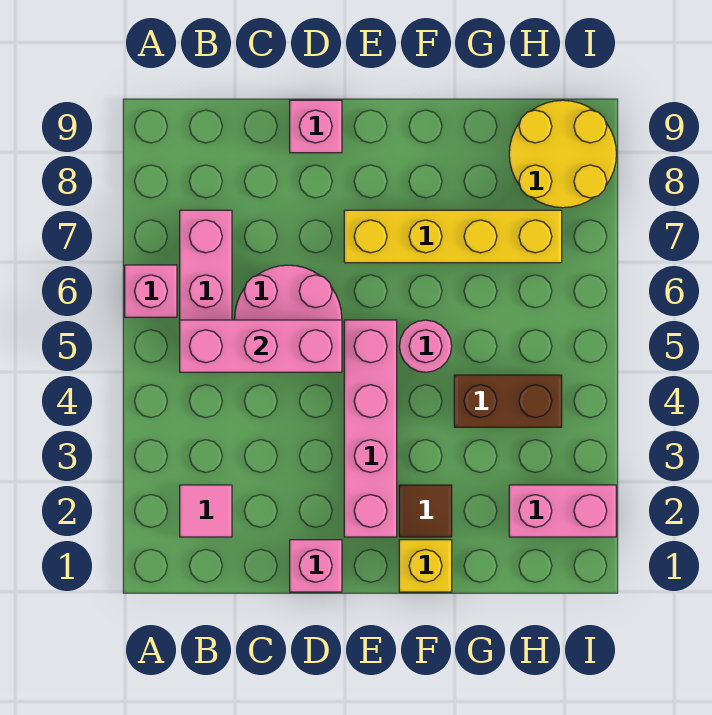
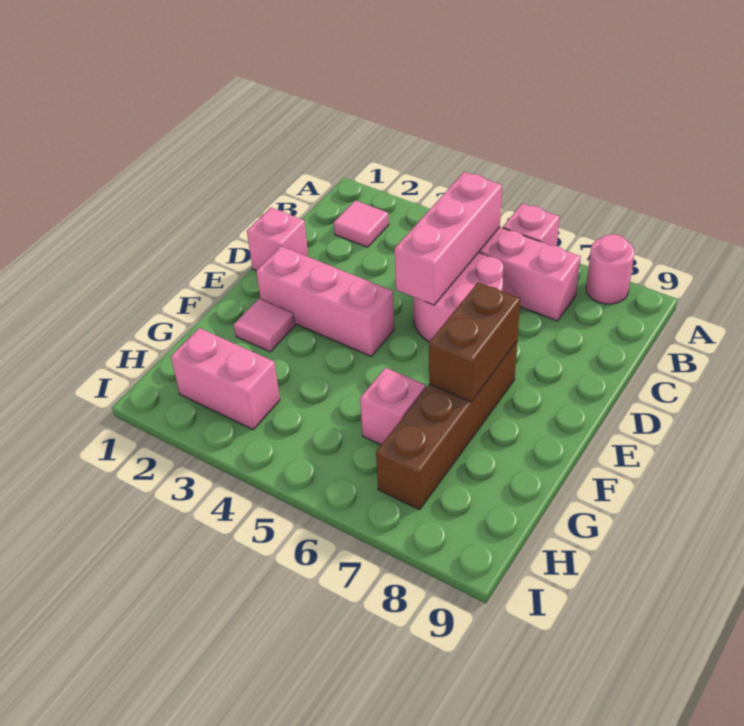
pink brick D9 level 1 -> pink brick G6 level 1
pink brick E2:E5 level 1 -> pink brick E2:E4 level 1
yellow brick E7:H7 level 1 -> brown brick E7:H7 level 1
yellow brick F1 level 1 -> none
brown tile F2 level 1 -> pink tile F2 level 1
pink round brick F5 level 1 -> pink round brick A8 level 1
brown brick G4:H4 level 1 -> brown brick E7:F7 level 2
pink brick H2:I2 level 1 -> pink brick H2:H3 level 1
yellow round brick H8:I9 level 1 -> none

